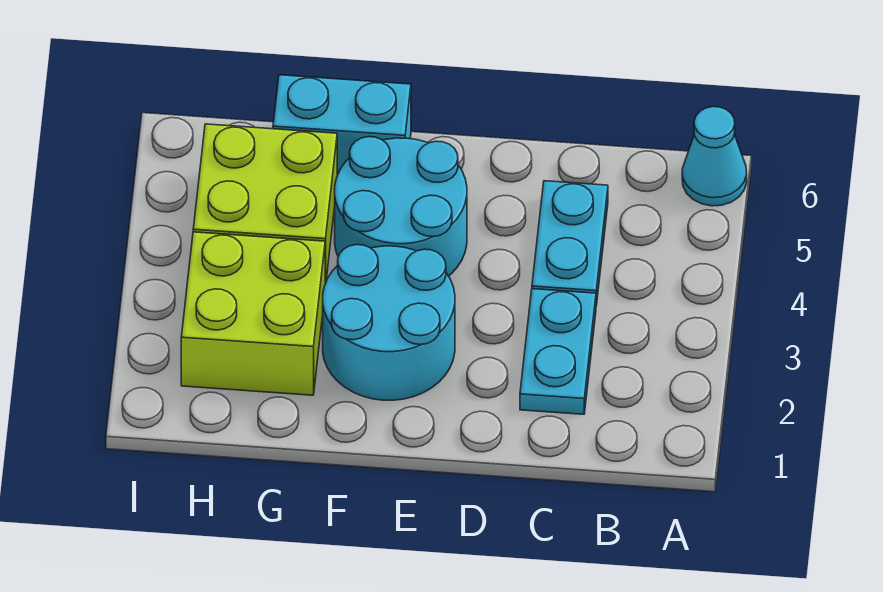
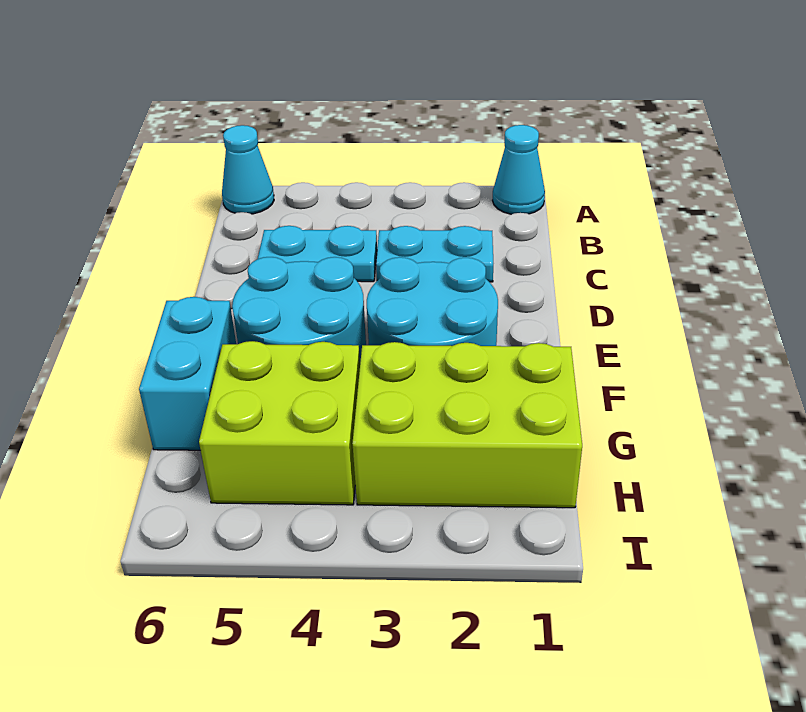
none -> cyan cone A1 level 1
lime brick G2:H3 level 1 -> lime brick G1:H3 level 1

